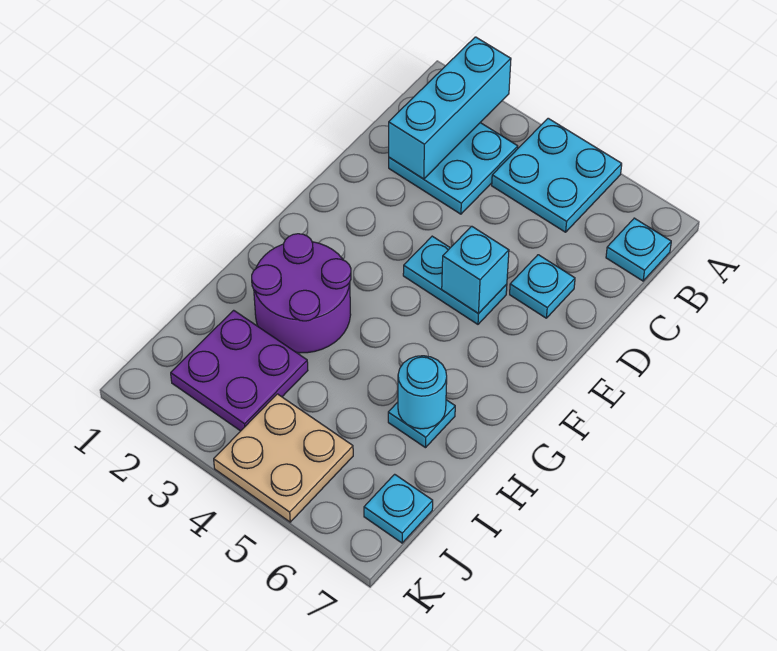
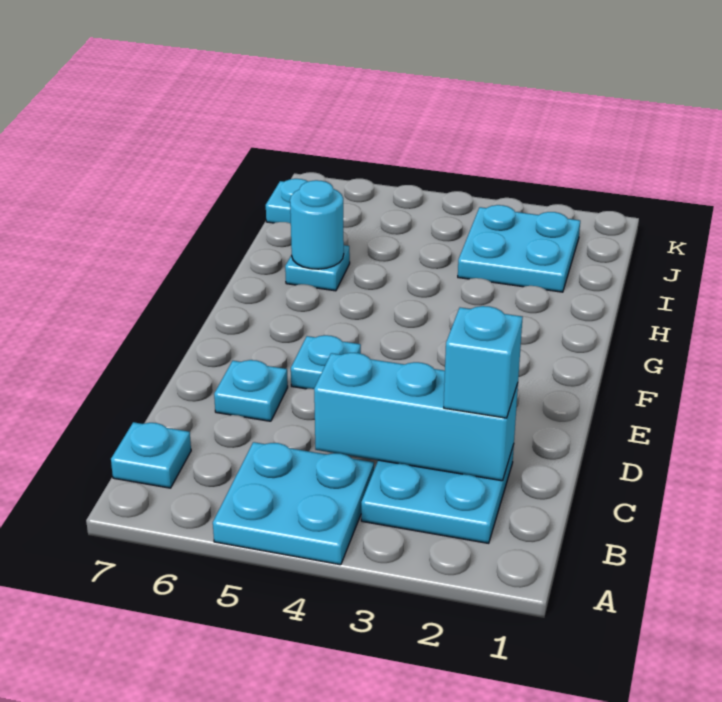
cyan brick A2:C2 level 2 -> cyan brick C2:C4 level 2
cyan plate E4:E5 level 1 -> cyan plate E5 level 1
cyan brick E5 level 2 -> cyan brick C2 level 3
purple round brick G2:H3 level 1 -> none
purple plate I2:J3 level 1 -> cyan plate I2:J3 level 1
tan plate J4:K5 level 1 -> none

